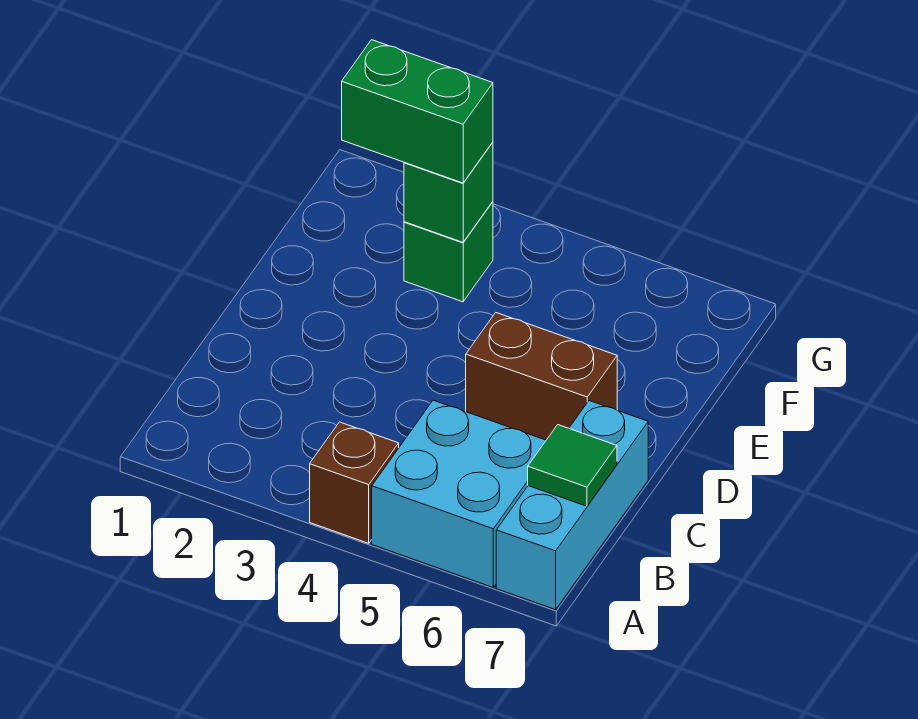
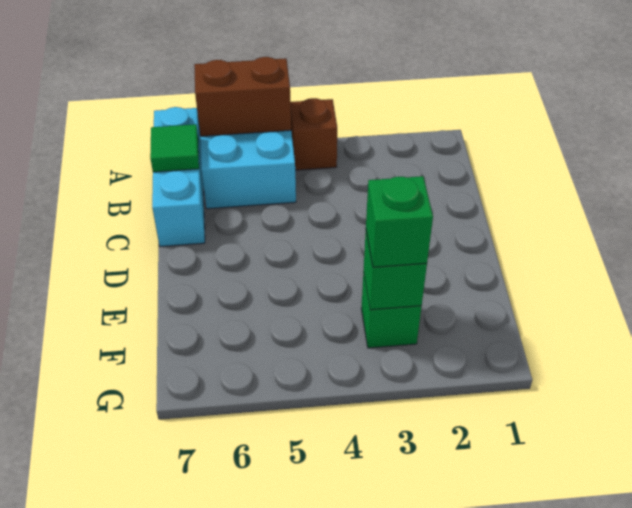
brown brick D5:D6 level 1 -> brown brick A5:A6 level 2
green brick F2:F3 level 3 -> green brick F3 level 3

